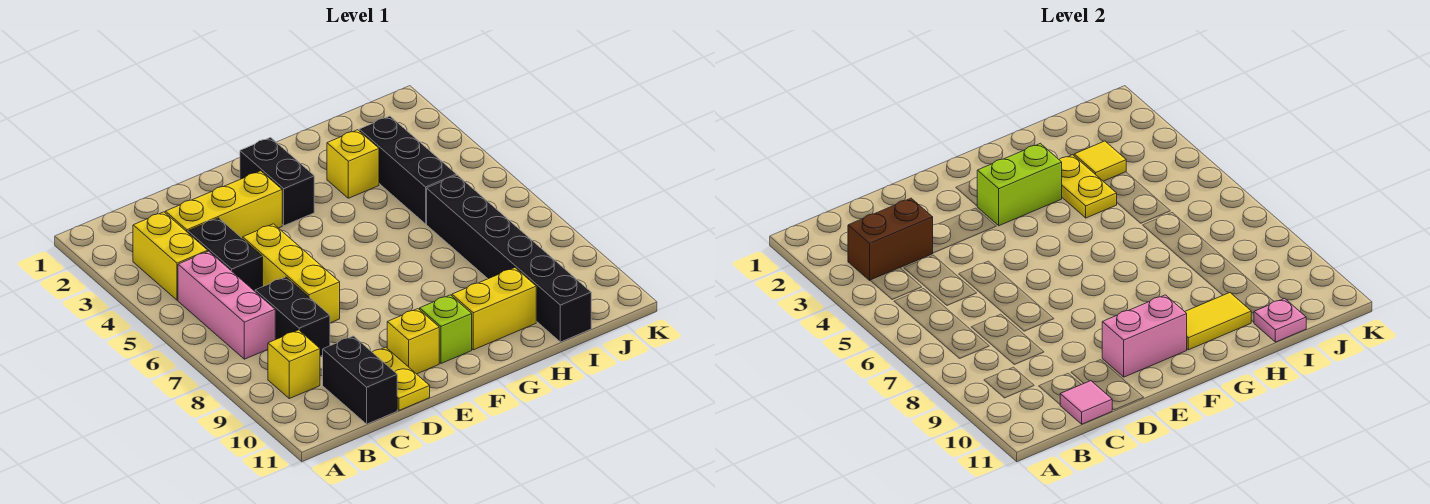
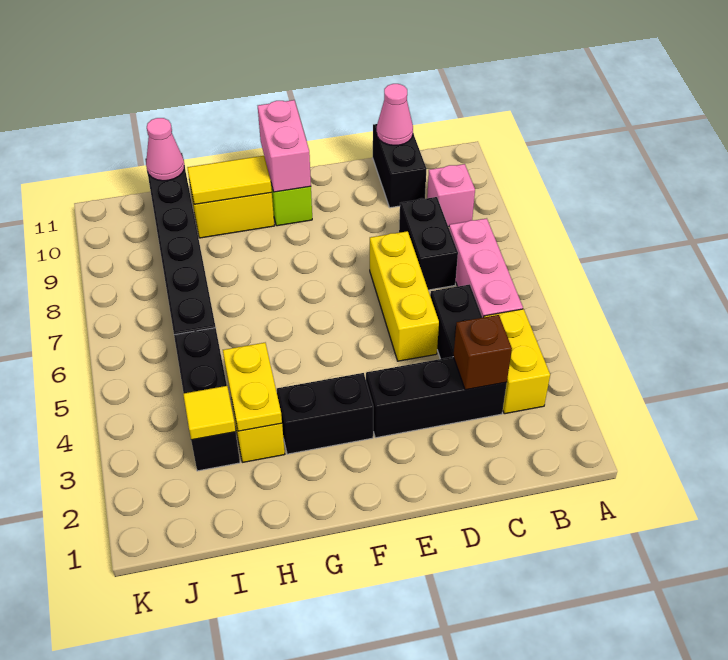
brown brick B3:C3 level 2 -> brown brick C3 level 2
yellow brick B9 level 1 -> pink brick B9 level 1
yellow brick C3:E3 level 1 -> black brick C3:E3 level 1
pink tile C11 level 2 -> pink cone C11 level 2
yellow plate D10:D11 level 1 -> none
yellow brick E10 level 1 -> none
pink brick E10:F10 level 2 -> pink brick F10:F11 level 2
black brick F2:F3 level 1 -> black brick F3:G3 level 1
lime brick F3:G3 level 2 -> none
pink plate I11 level 2 -> pink cone I11 level 2

